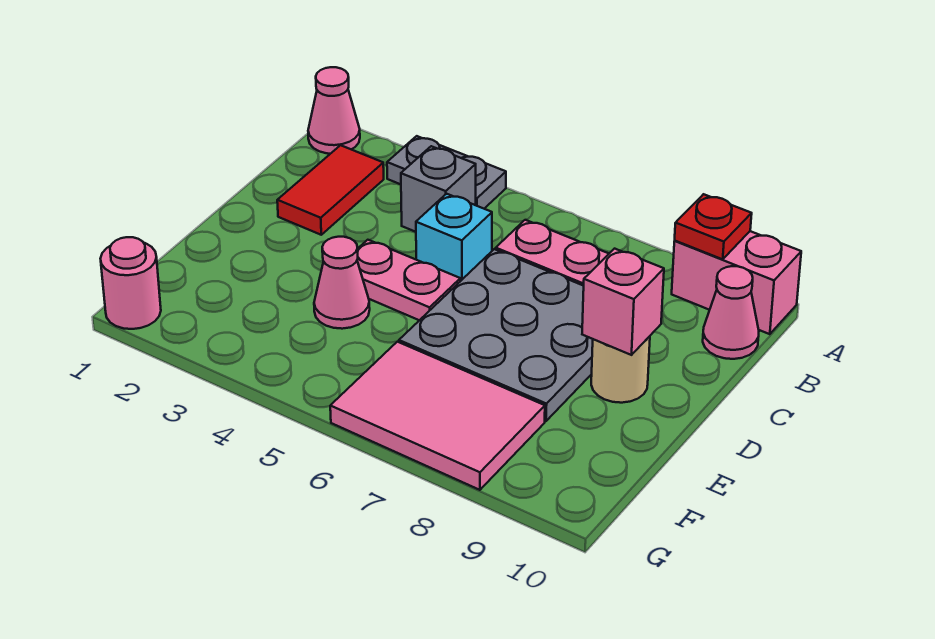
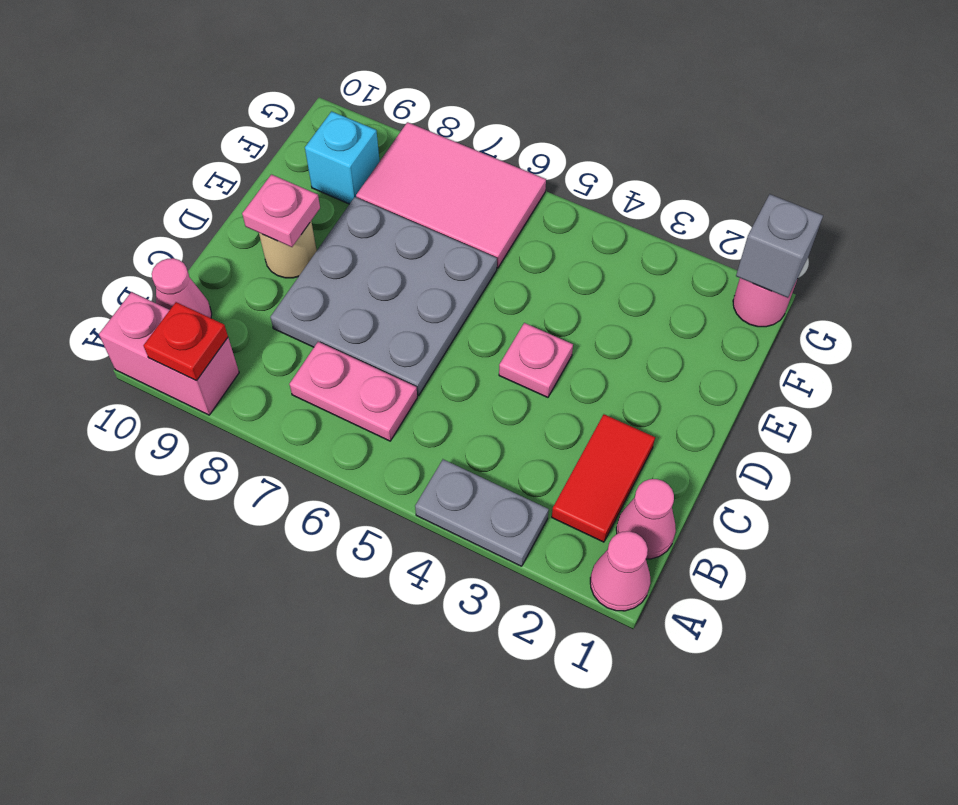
grey brick B4 level 1 -> grey brick G1 level 2
cyan brick C5 level 1 -> cyan brick F9 level 1
pink plate D4:D5 level 1 -> pink plate D4 level 1
pink brick D9 level 2 -> pink plate D9 level 2
pink cone E4 level 1 -> pink cone B1 level 1

